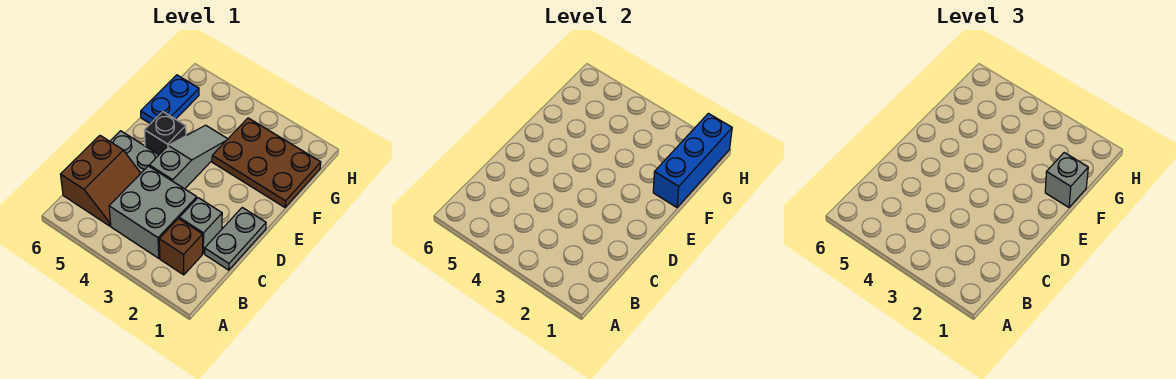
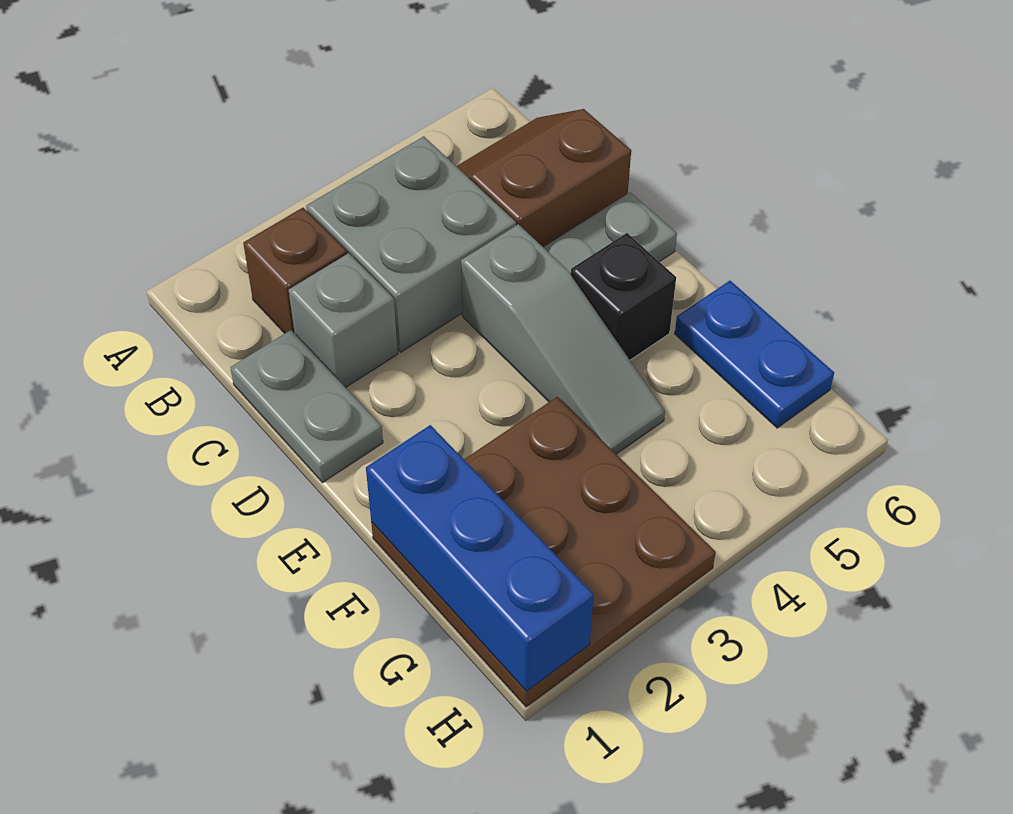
brown slope B5:C6 level 1 top 6 -> brown slope B5:C6 level 1 top C
brown plate F1:G3 level 1 -> brown plate F1:H3 level 1
grey brick F1 level 3 -> none

